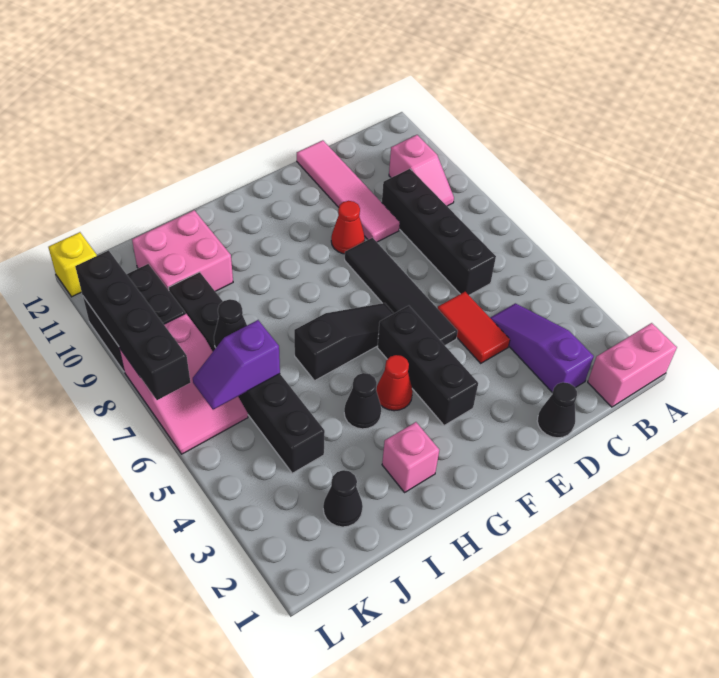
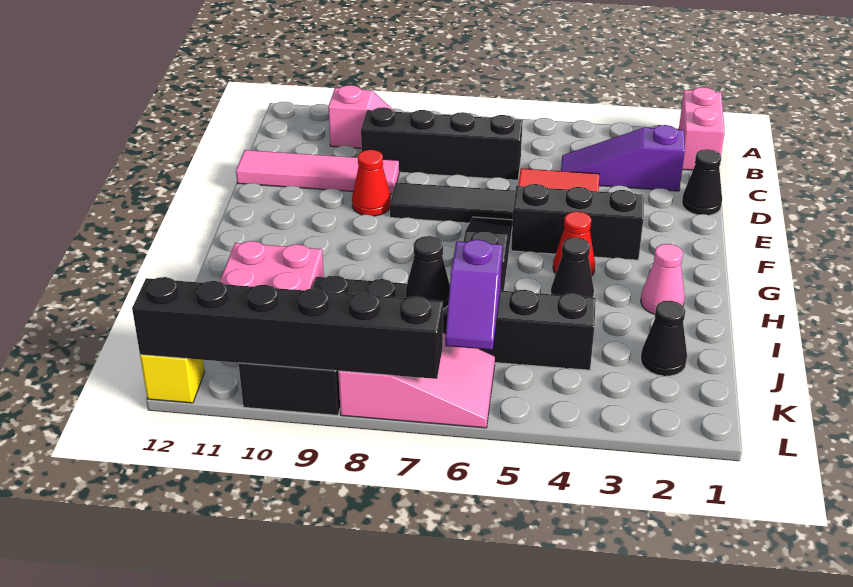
pink brick H2 level 1 -> pink cone H2 level 1
black brick L7:L10 level 2 -> black brick L7:L12 level 2

